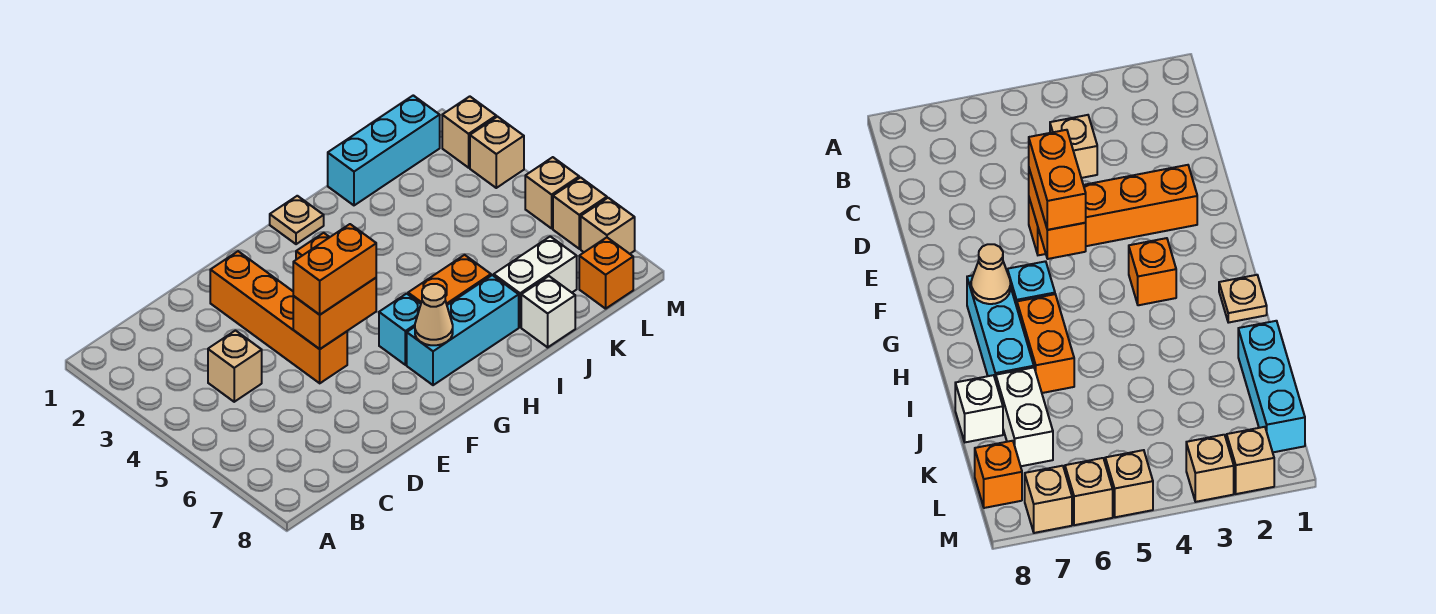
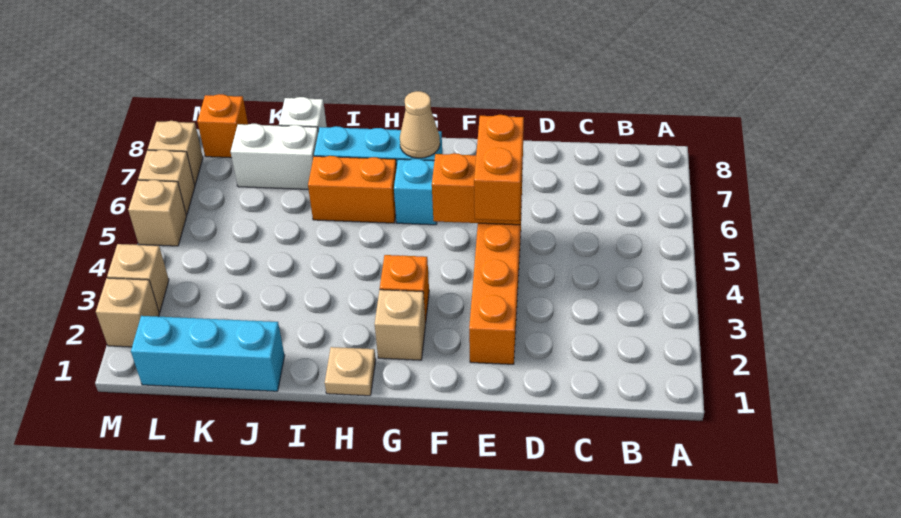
tan brick C4 level 1 -> tan brick G2 level 1
orange brick E5:F5 level 3 -> orange brick E4:E5 level 3

